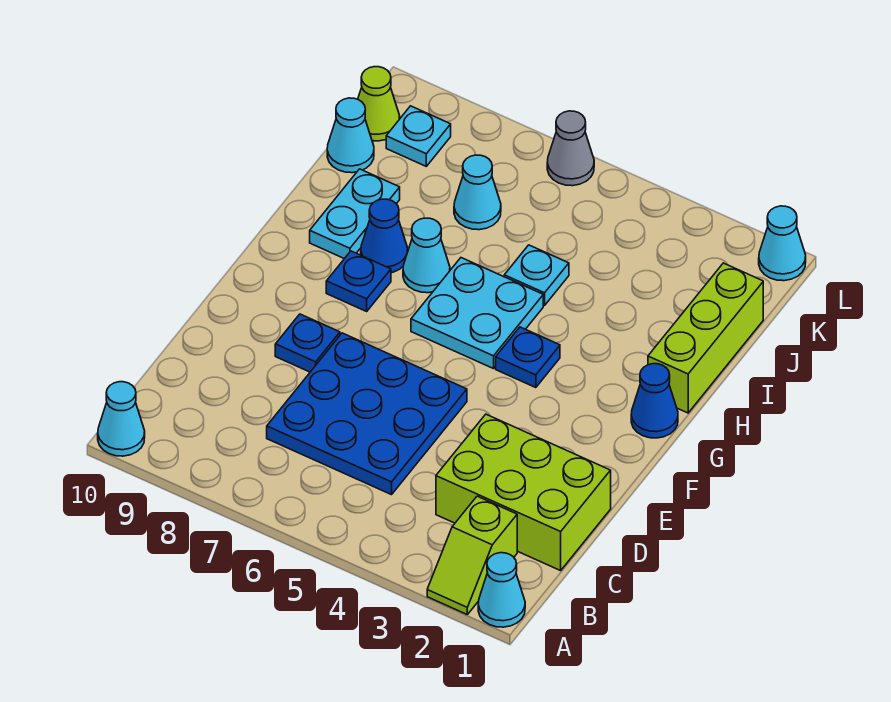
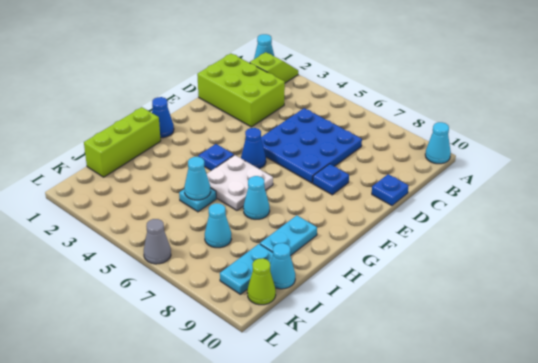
cyan plate G5:H6 level 1 -> white plate G5:H6 level 1
blue plate G8 level 1 -> blue plate D10 level 1
blue cone H8 level 1 -> blue cone F5 level 1
cyan plate K9 level 1 -> cyan plate J9:K9 level 1
cyan cone L1 level 1 -> cyan cone I5 level 2

